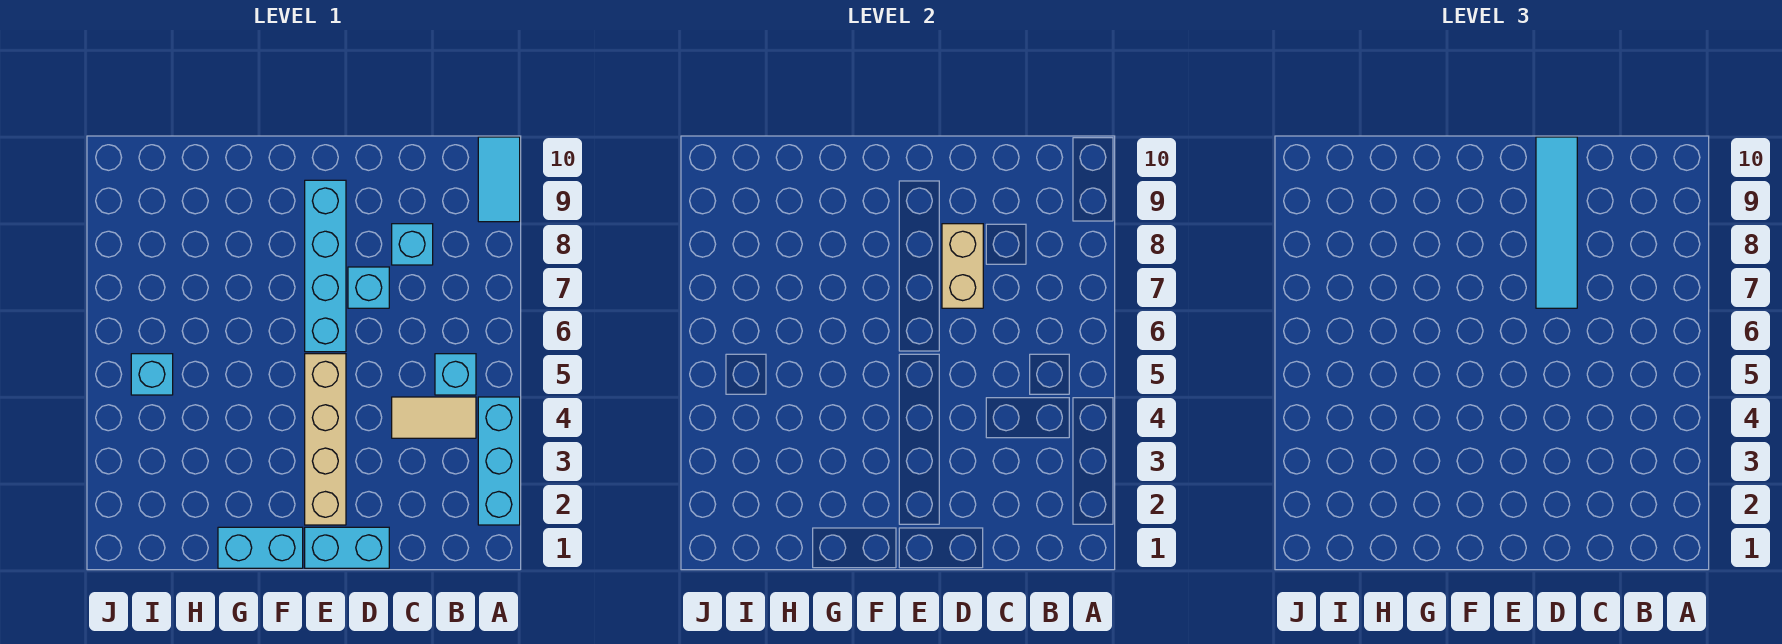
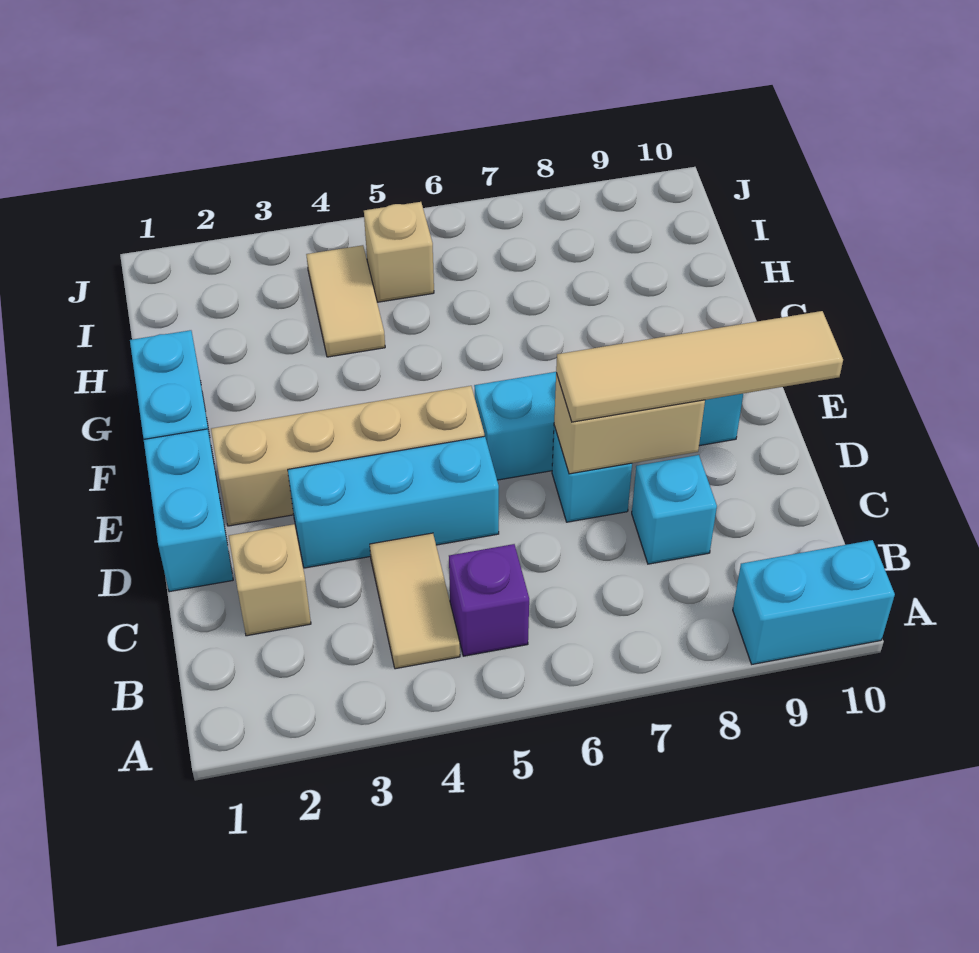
cyan brick A2:A4 level 1 -> cyan brick D3:D5 level 1
cyan tile A9:A10 level 1 -> cyan brick A9:A10 level 1
cyan brick B5 level 1 -> purple brick B5 level 1
none -> tan brick C2 level 1
cyan tile D7:D10 level 3 -> tan tile D7:D10 level 3
none -> tan tile H4:I4 level 1
cyan brick I5 level 1 -> tan brick I5 level 1

